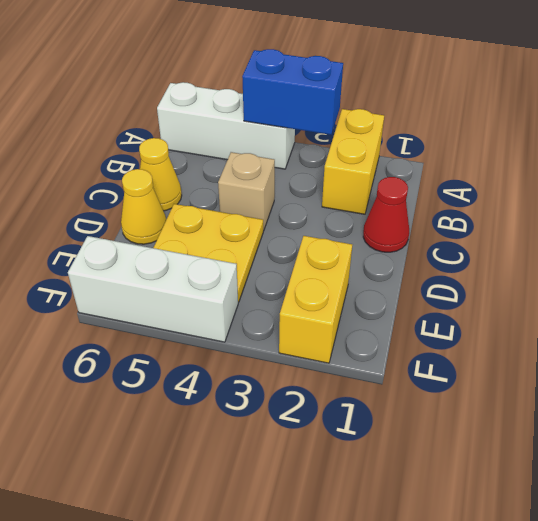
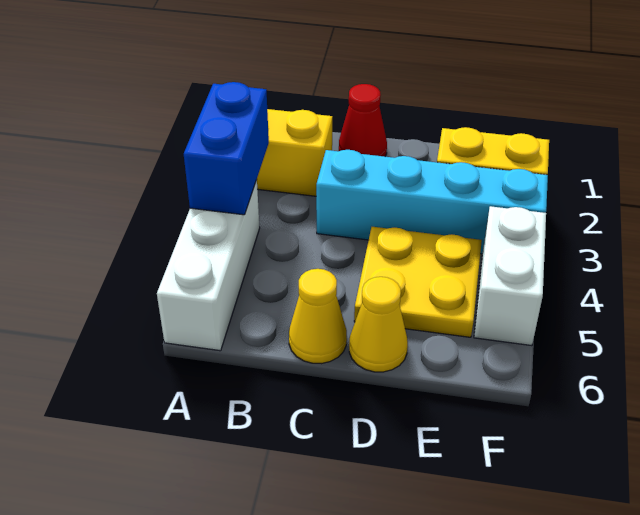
none -> cyan brick C3:F3 level 1
tan brick C4 level 1 -> none
white brick F4:F6 level 1 -> white brick F4:F5 level 1

